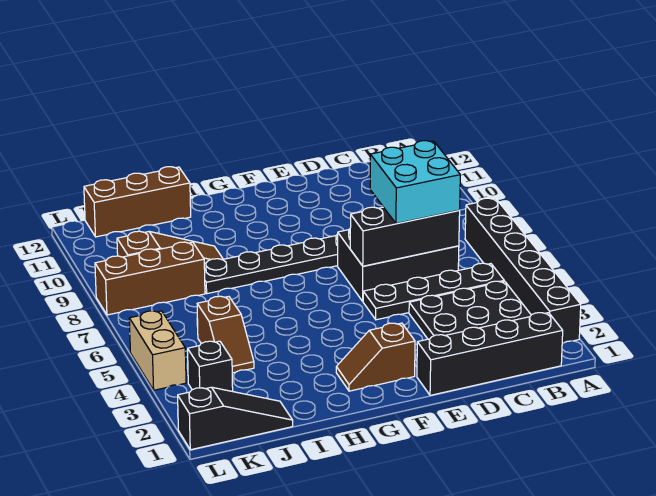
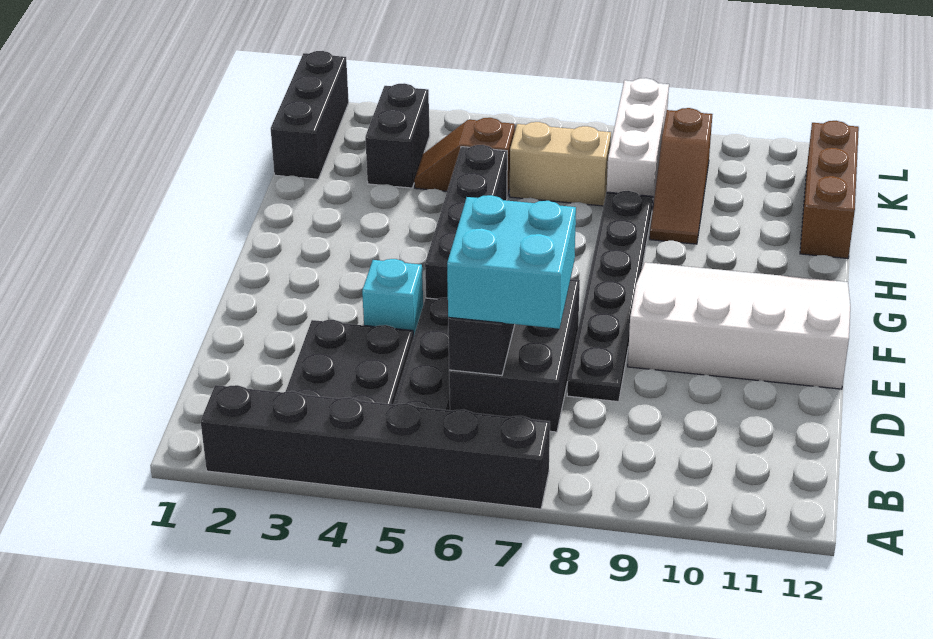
black brick B1:E1 level 1 -> black brick F5:I5 level 1
none -> cyan brick E4 level 1
none -> white slope E9:G12 level 1 top E
brown slope F2:G2 level 1 top F -> none
black slope J1:L1 level 1 top L -> black brick J1:L1 level 1
brown brick J8:L8 level 1 -> white brick J8:L8 level 1
black brick K3 level 1 -> black brick J3:K3 level 1
tan brick L4:L5 level 1 -> tan brick J6:J7 level 1

